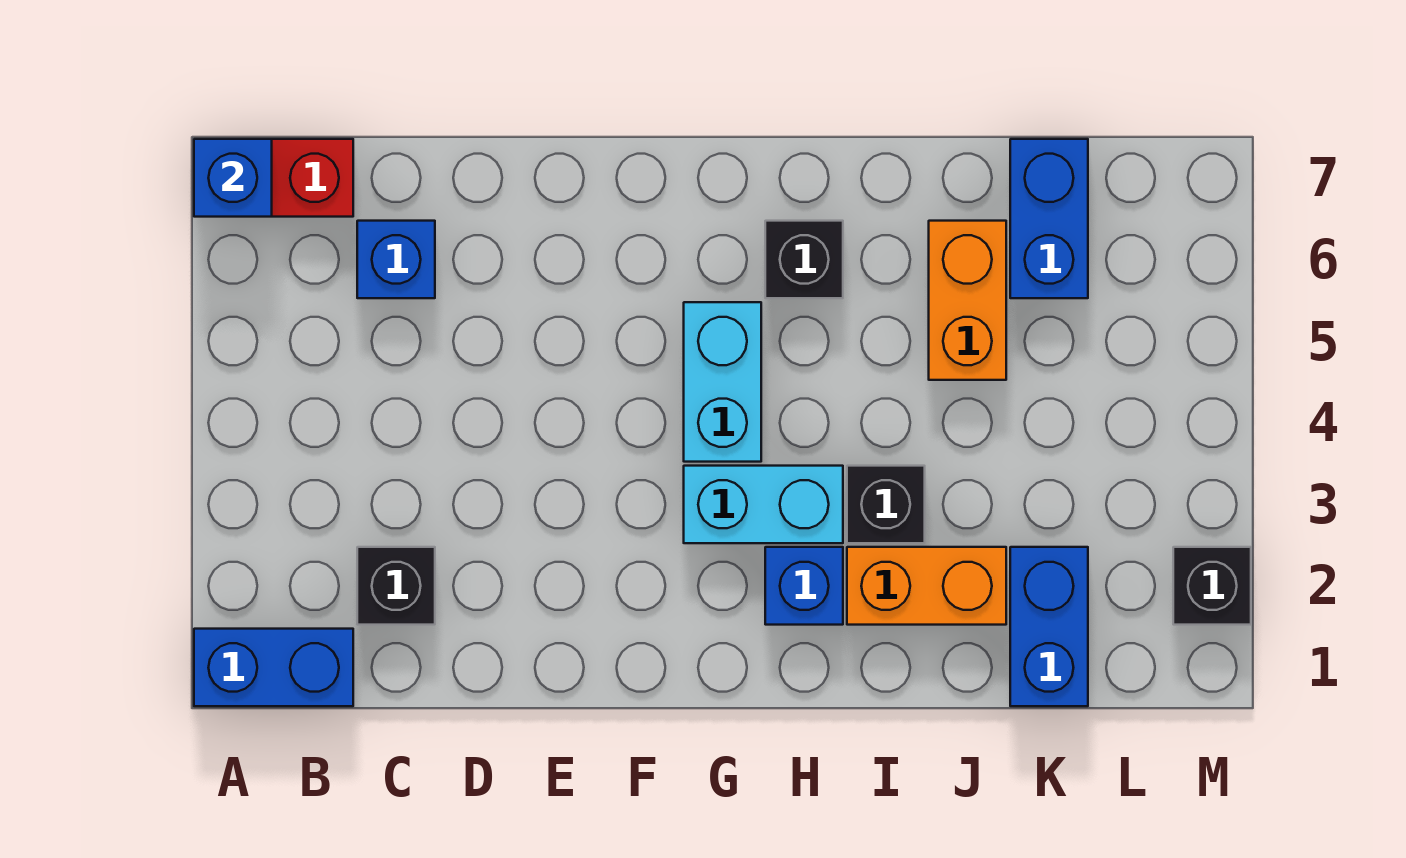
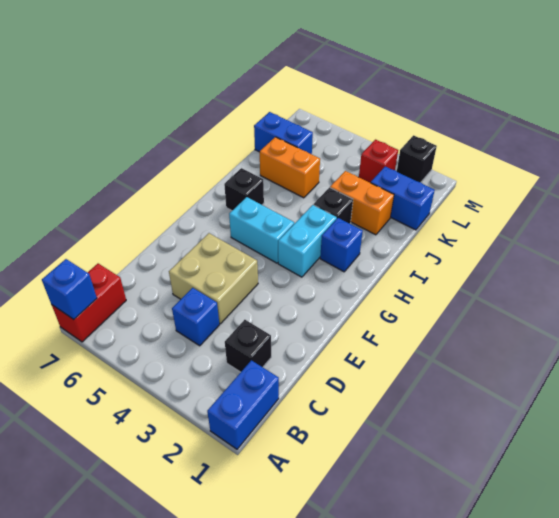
blue brick C6 level 1 -> blue brick C4 level 1
none -> tan brick D4:E5 level 1
orange brick I2:J2 level 1 -> orange brick J2:J3 level 1
none -> red brick L3 level 1

